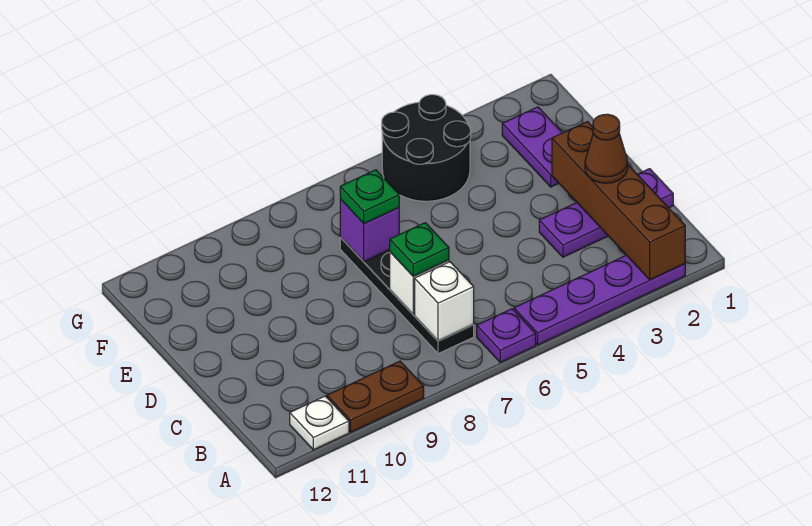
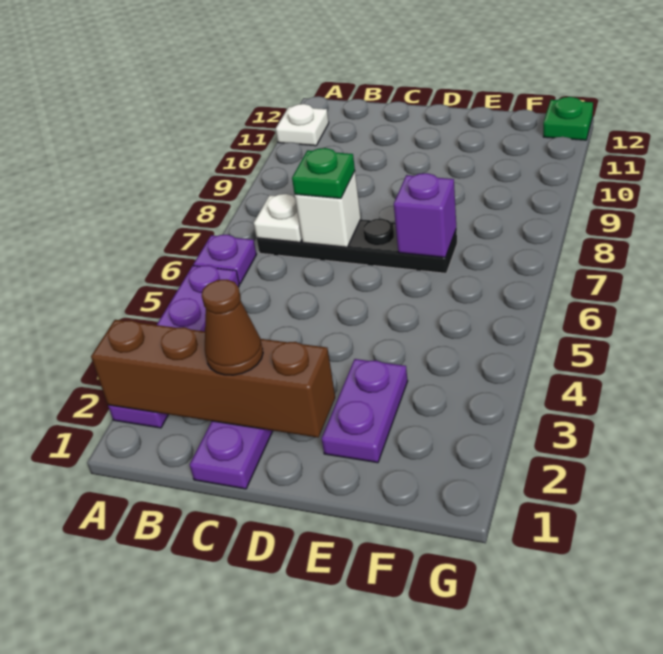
brown plate A9:A10 level 1 -> none
white brick B7 level 2 -> white plate B7 level 2
purple plate E2:F2 level 1 -> purple plate E2:E3 level 1
green plate E7 level 3 -> green plate G12 level 1
black round brick F4:G5 level 1 -> none

